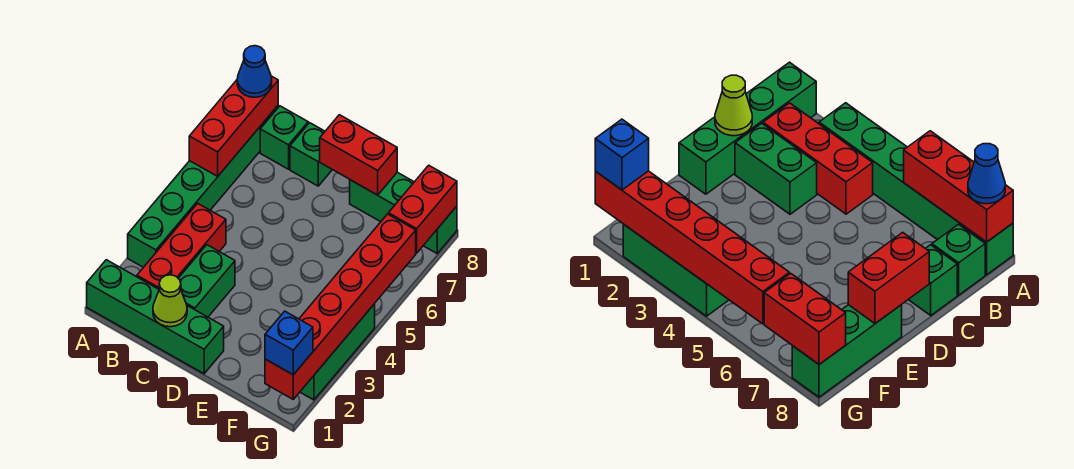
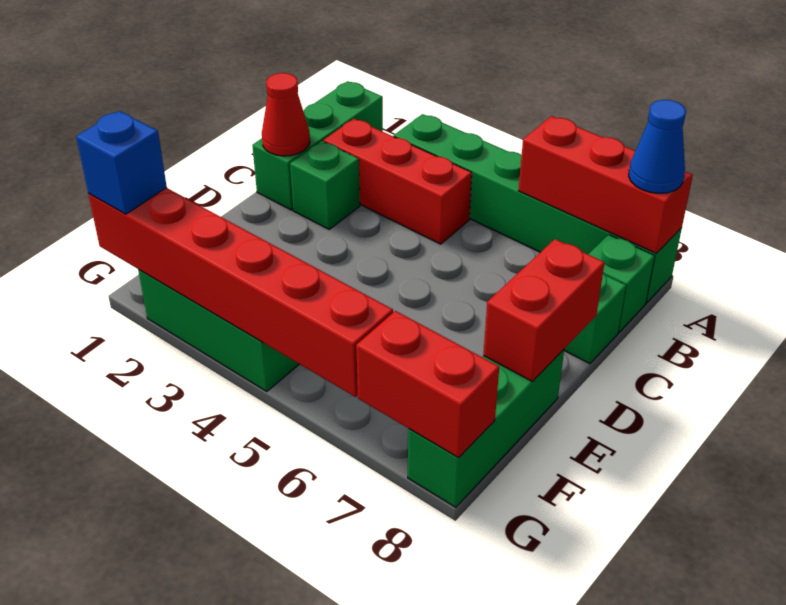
green brick A1:D1 level 1 -> green brick A1:C1 level 1
lime cone C1 level 2 -> red cone C1 level 2
green brick C2:C3 level 1 -> green brick C2 level 1

